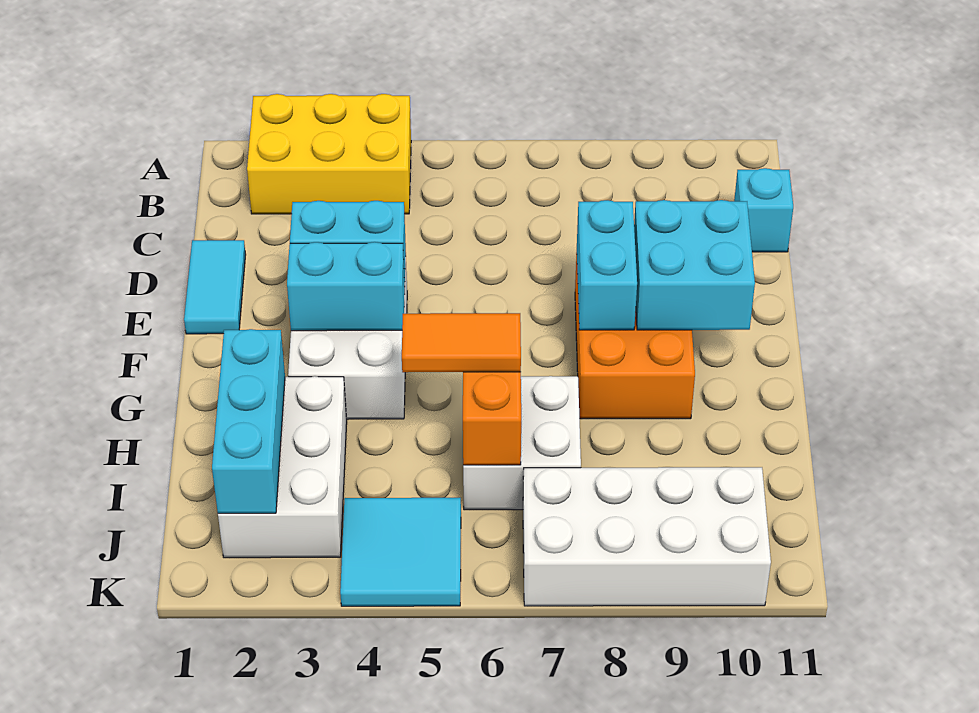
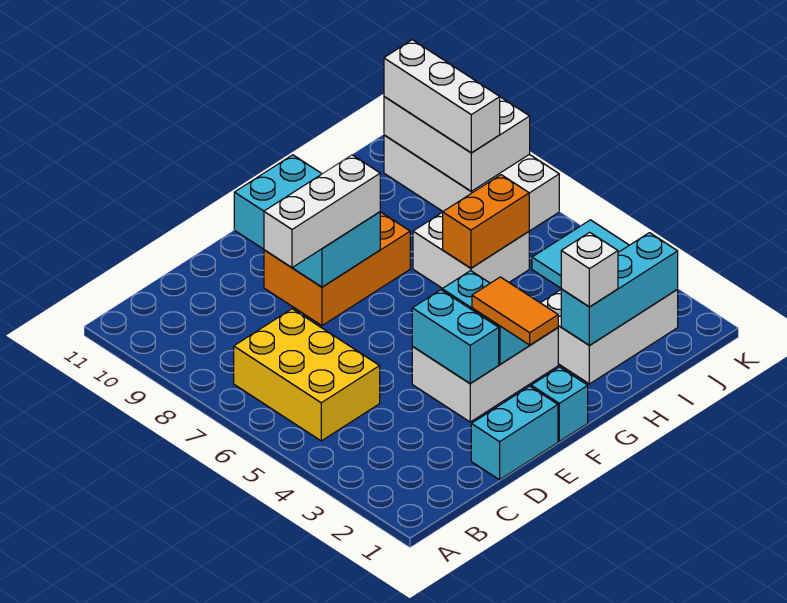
yellow brick A2:B4 level 1 -> yellow brick B5:C7 level 1
cyan brick C11 level 1 -> cyan brick F1 level 1
cyan tile D1:E1 level 1 -> cyan brick D1:E1 level 1
none -> white brick D8:F8 level 3
none -> white brick H2 level 3
orange tile H5:H6 level 3 -> orange tile F2:F3 level 3
none -> white brick J8:K10 level 2
none -> white brick J8:J10 level 3

